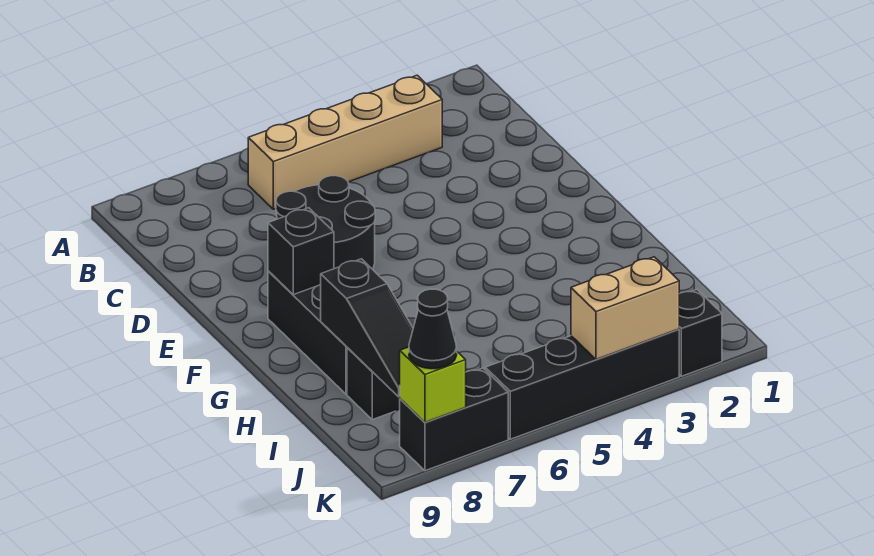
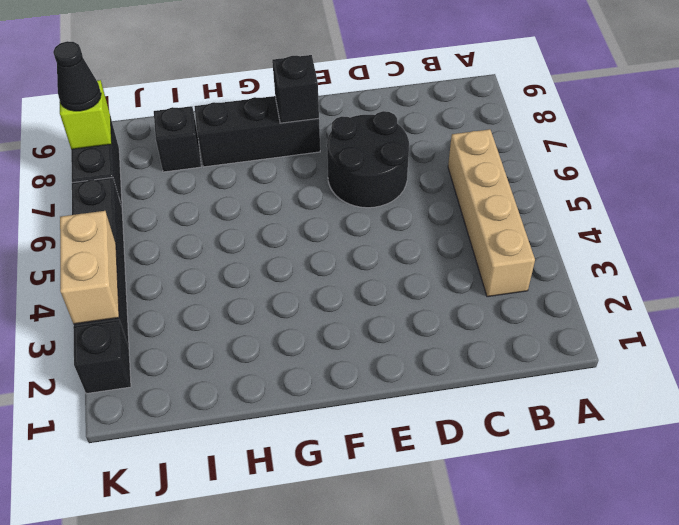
black slope H8:J8 level 2 top H -> none

